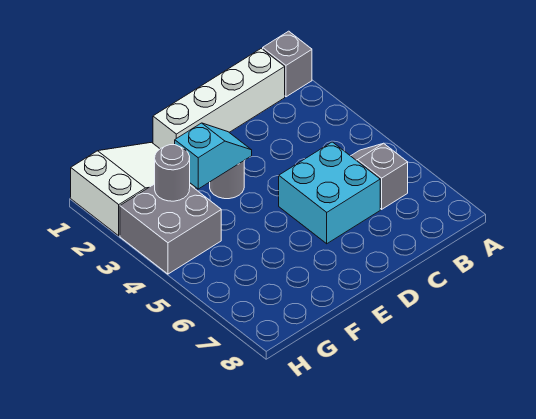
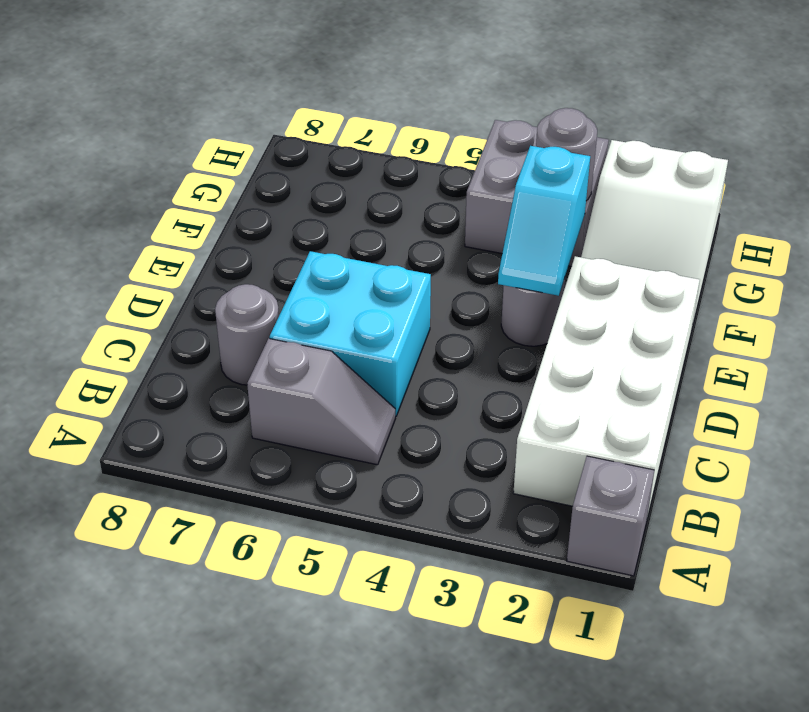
white brick B1:E1 level 1 -> white brick B1:E2 level 1
none -> grey round brick C7 level 1

